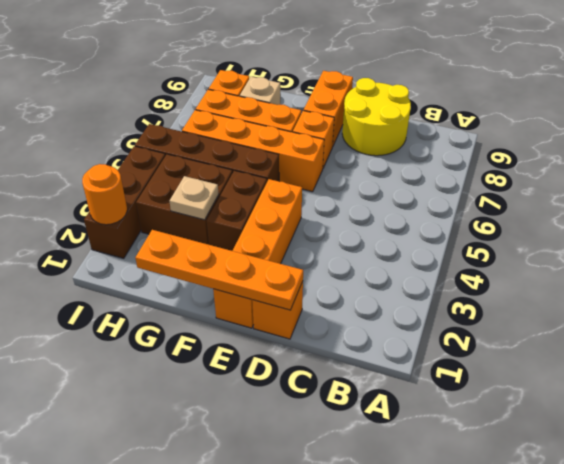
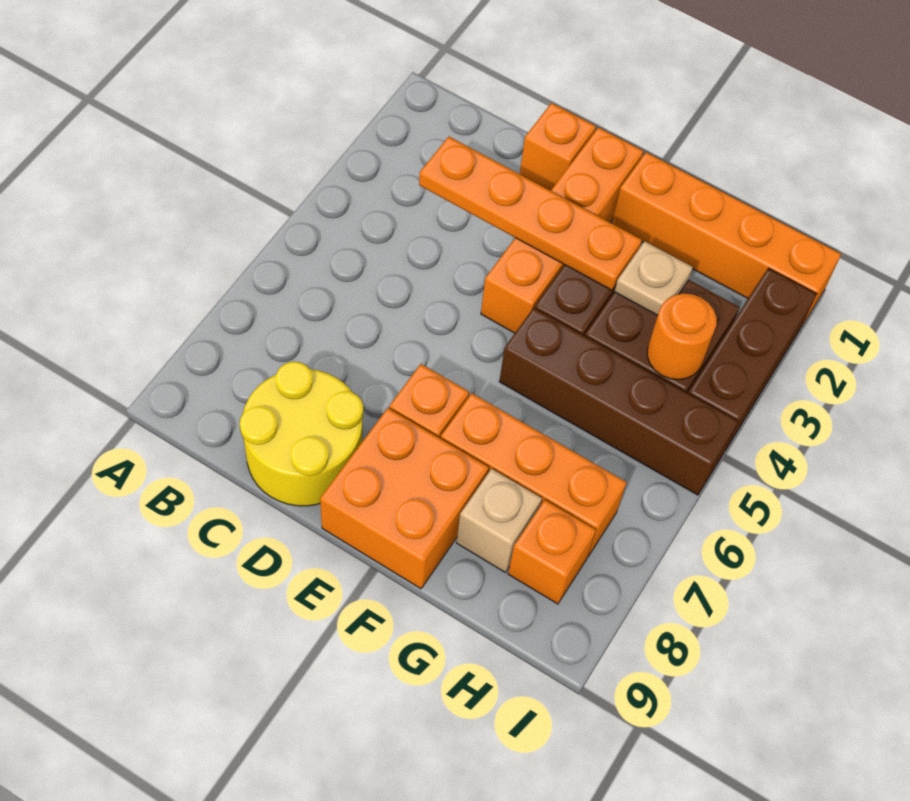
orange plate D1:G1 level 2 -> orange plate C3:F3 level 2
orange brick E6:H6 level 1 -> orange brick F1:I1 level 1
orange brick E8:E9 level 1 -> orange brick E8:F9 level 1
orange round brick I2 level 2 -> orange round brick H4 level 2

